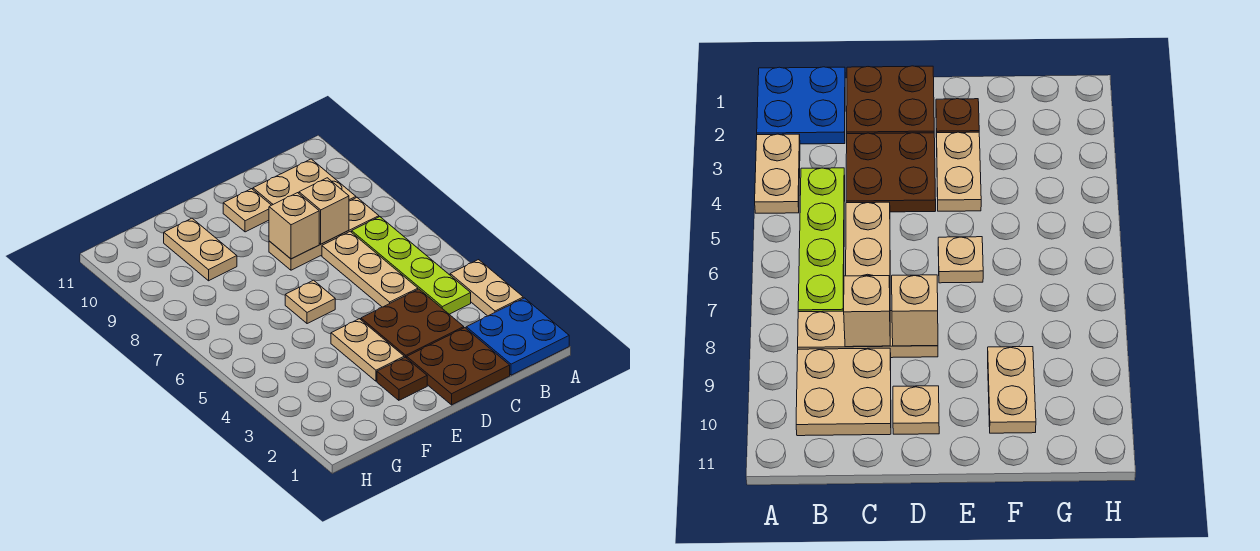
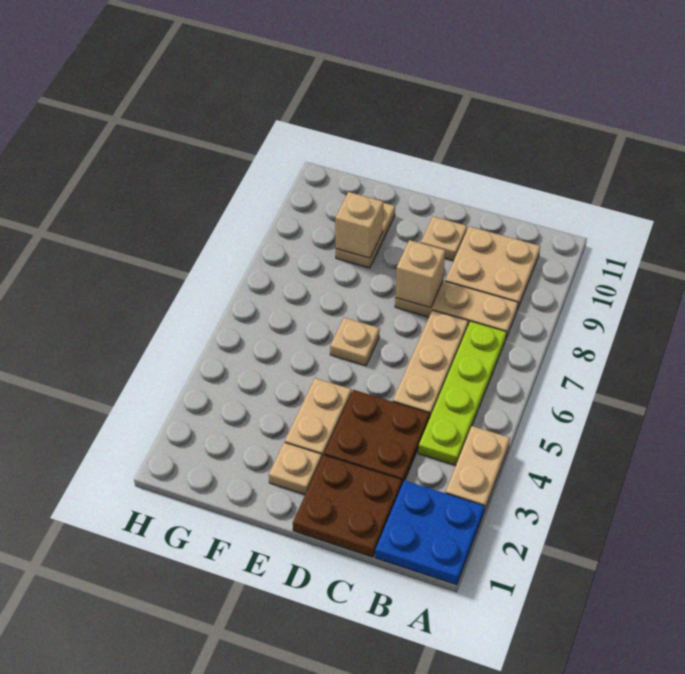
tan brick C8 level 2 -> tan brick F9 level 2
brown plate E2 level 1 -> tan plate E2 level 1

